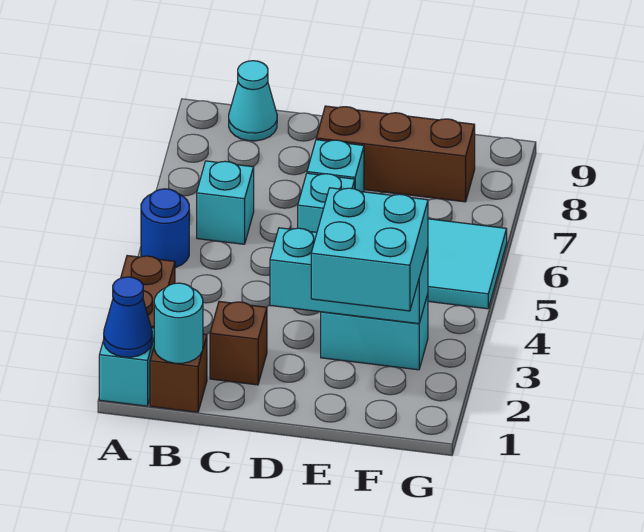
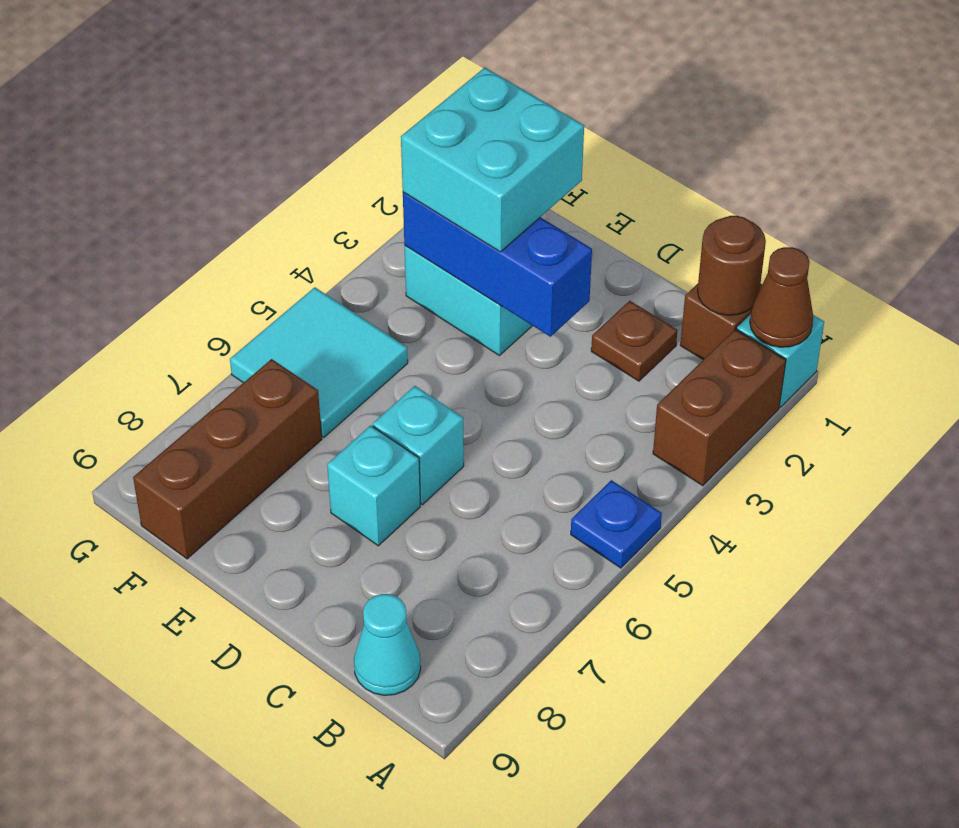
blue cone A1 level 2 -> brown cone A1 level 2
blue round brick A5 level 1 -> blue plate A5 level 1
cyan round brick B1 level 2 -> brown round brick B1 level 2
cyan brick B6 level 1 -> none
brown brick C2 level 1 -> brown plate C2 level 1
cyan brick D3:F3 level 2 -> blue brick D3:F3 level 2
brown brick D8:F8 level 1 -> brown brick F7:F9 level 1

